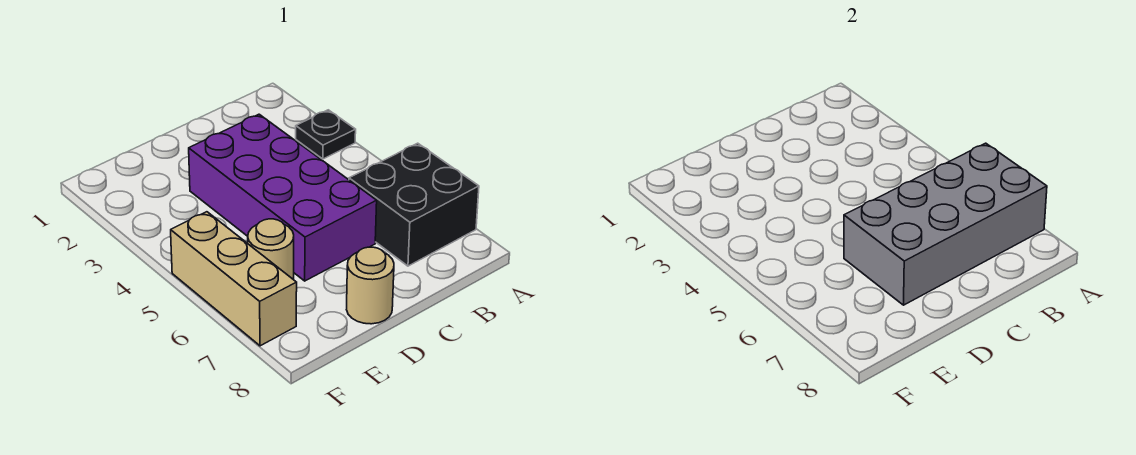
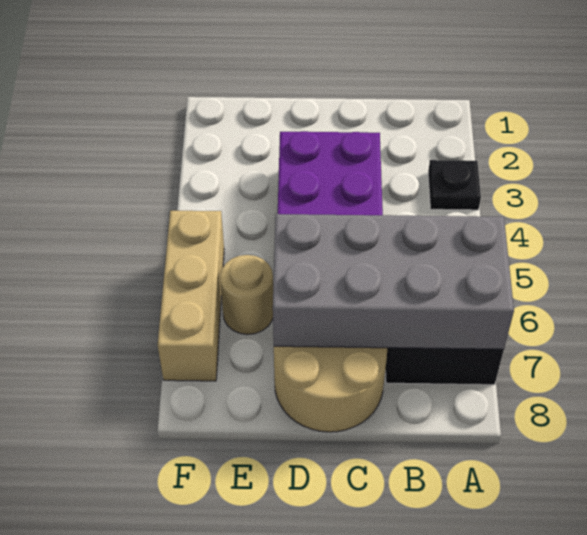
tan round brick D8 level 1 -> tan round brick C7:D8 level 1

